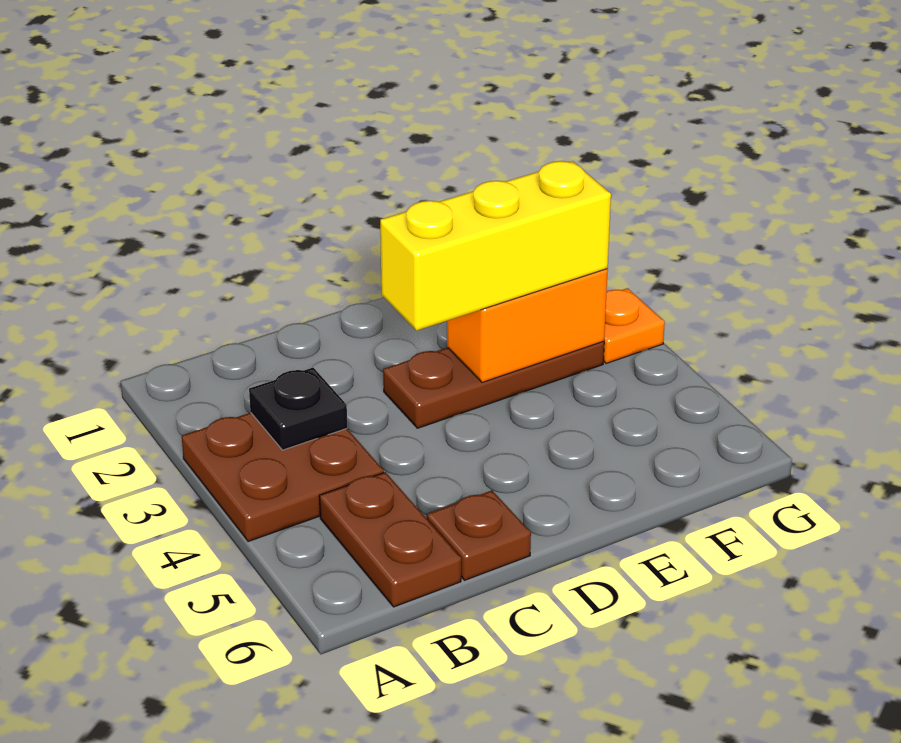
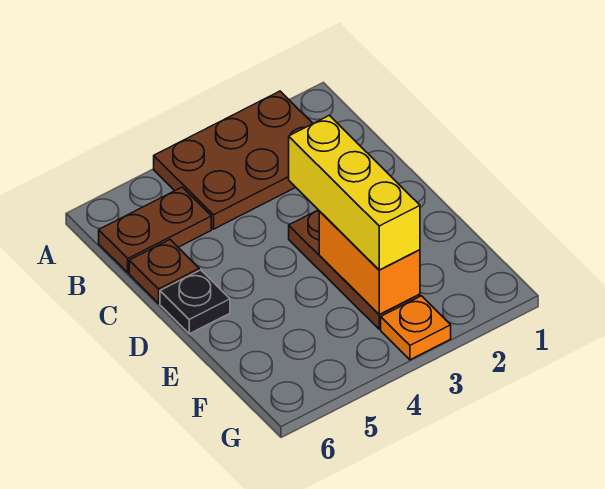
brown plate A3:B4 level 1 -> brown plate A2:B4 level 1
black plate B3 level 2 -> black plate D6 level 1

